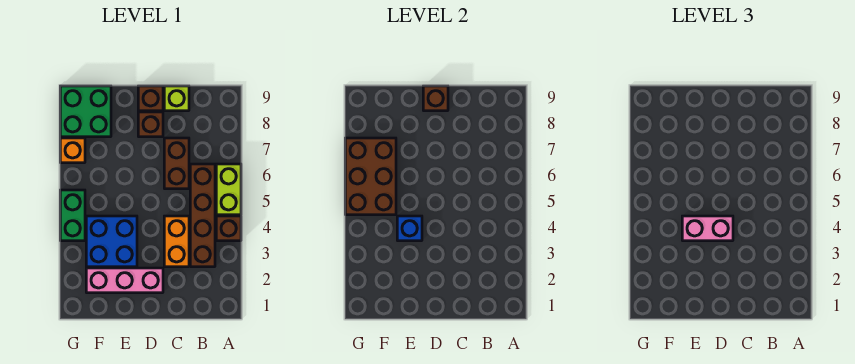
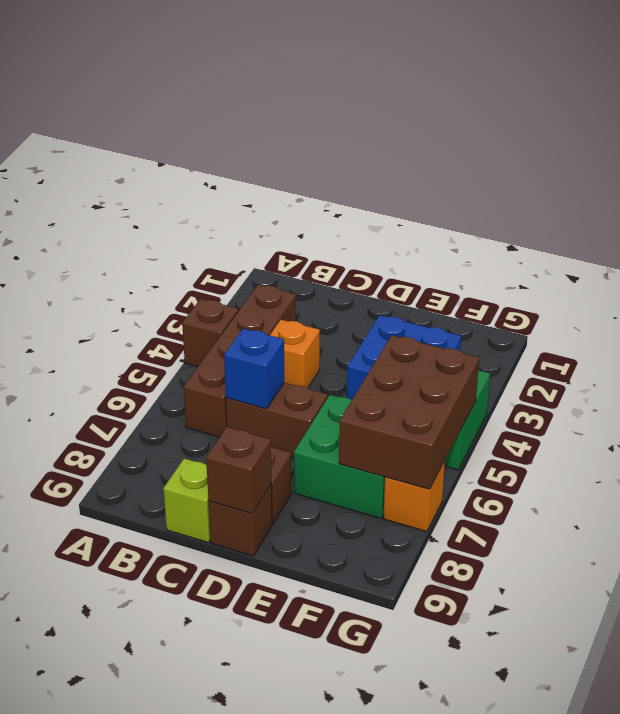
lime brick A5:A6 level 1 -> none
orange brick C3:C4 level 1 -> orange brick C4 level 1
brown brick C6:C7 level 1 -> brown brick C6:D6 level 1
pink brick D2:F2 level 1 -> none
pink brick D4:E4 level 3 -> none
blue brick E4 level 2 -> blue brick C6 level 2
green brick F8:G9 level 1 -> green brick E6:F7 level 1

